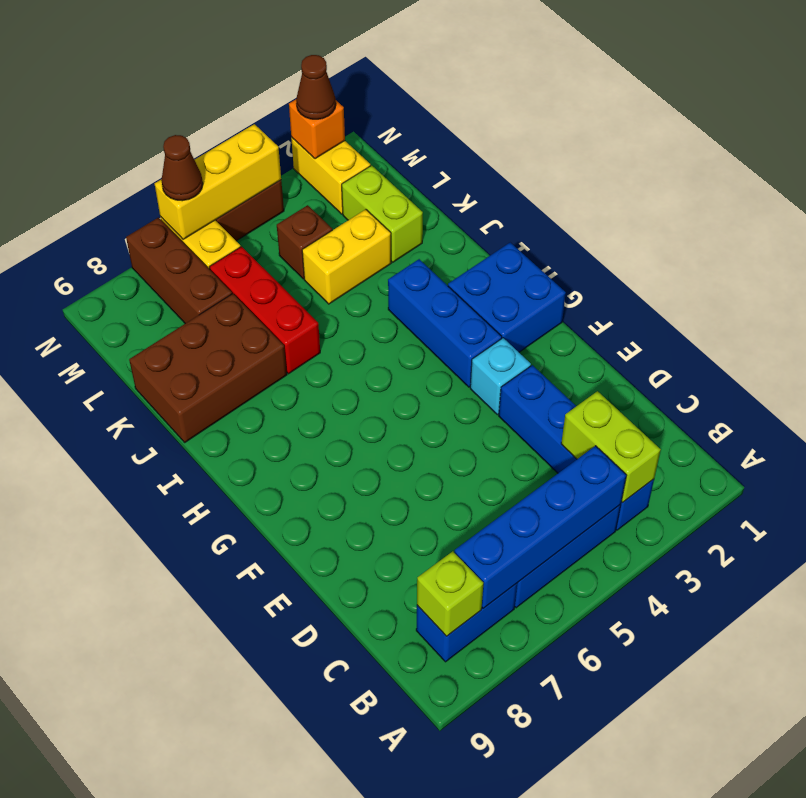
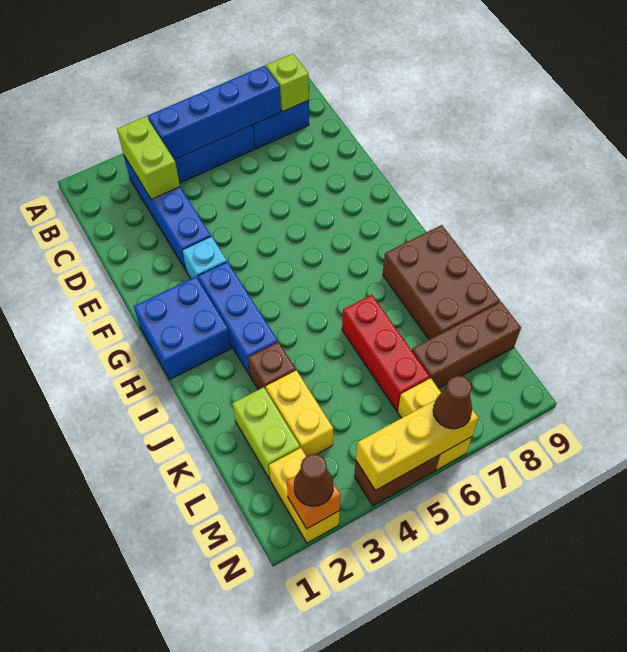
brown brick J7:K9 level 1 -> brown brick I8:K9 level 1
yellow brick K3:K4 level 1 -> yellow brick K3:L3 level 1
brown brick L4 level 1 -> brown brick J3 level 1
brown brick L7:N7 level 1 -> brown brick L7:L9 level 1

